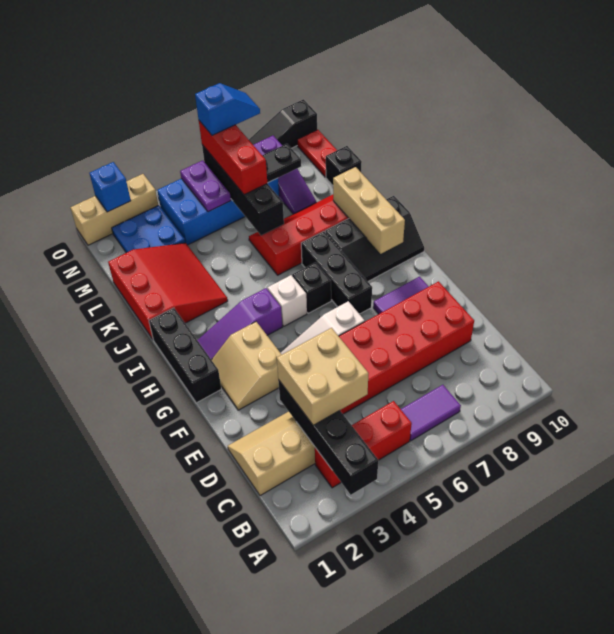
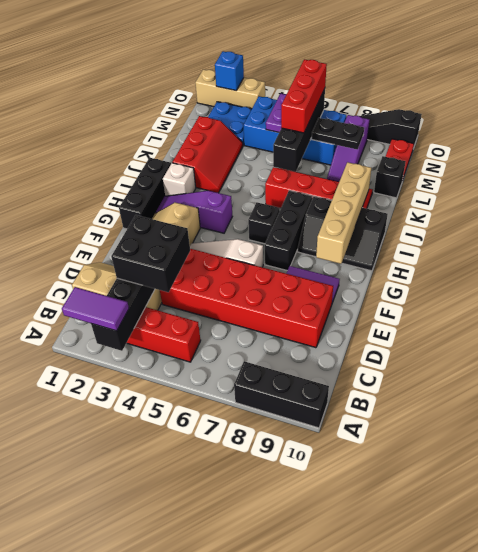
none -> black brick A8:A10 level 1
purple tile B6:B7 level 1 -> purple tile A2:A3 level 3
tan brick C3:D4 level 3 -> black brick C3:D4 level 3
white brick H5 level 1 -> white brick I2 level 1
tan brick H9:J9 level 2 -> tan brick G9:J9 level 2
red slope J1:L3 level 1 top 1 -> red slope J2:L3 level 1 top 2
blue slope N6:N7 level 4 top 6 -> none

